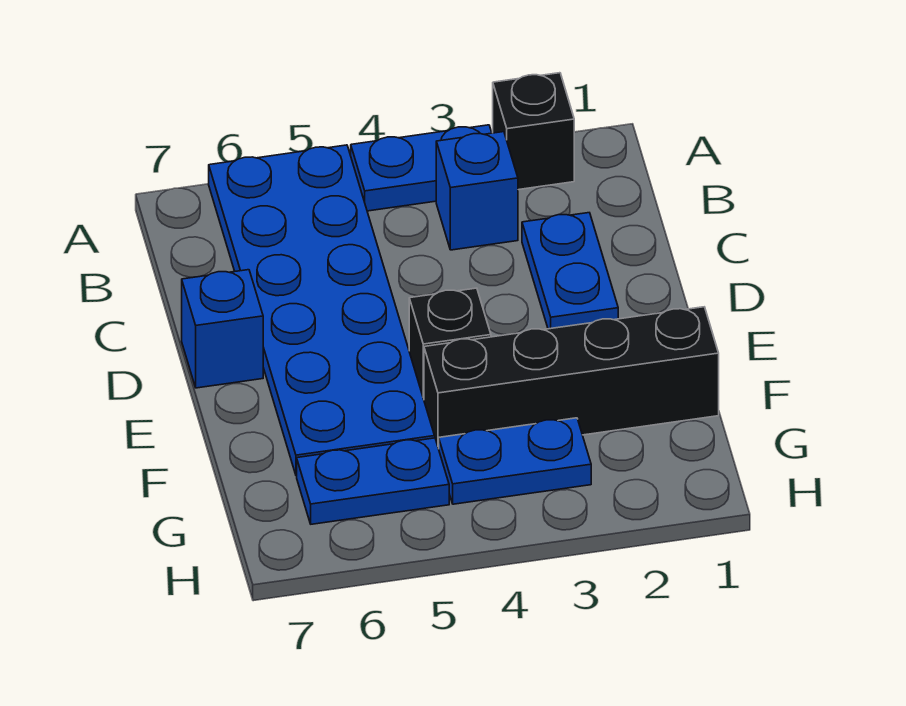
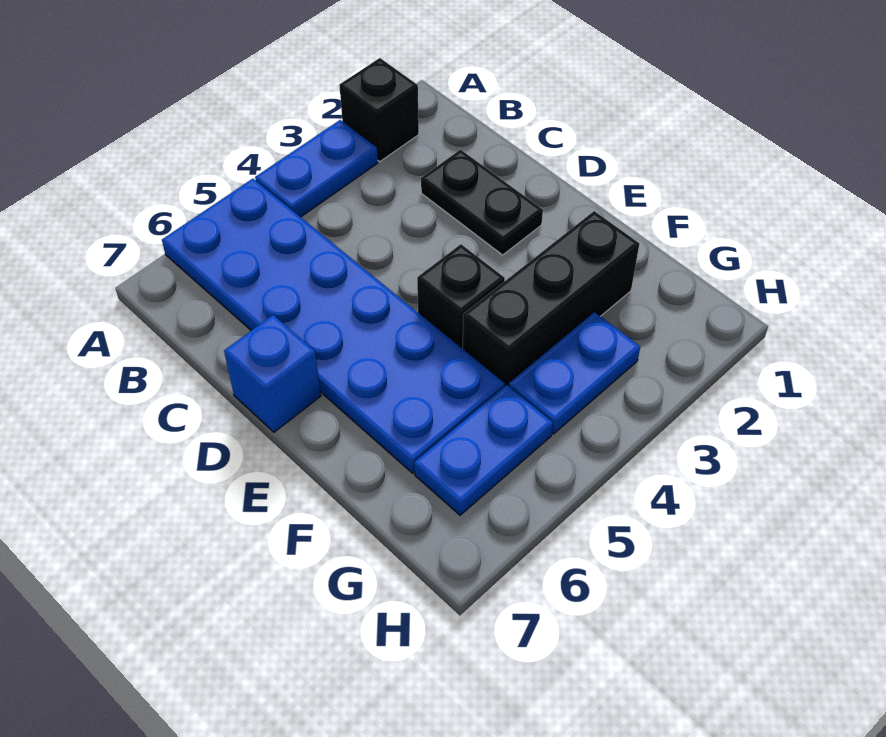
blue brick B3 level 1 -> none
blue plate C2:D2 level 1 -> black plate C2:D2 level 1
black brick F1:F4 level 1 -> black brick F2:F4 level 1

